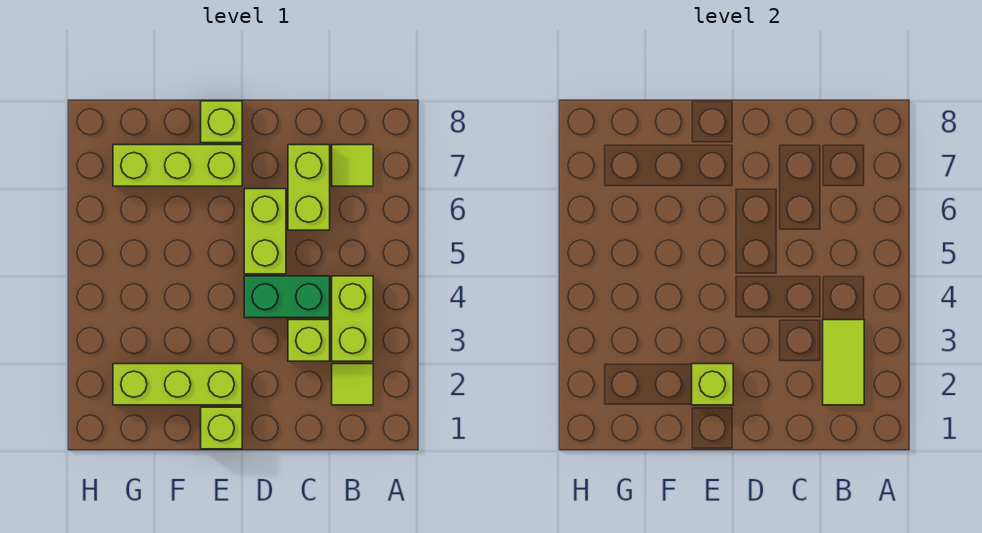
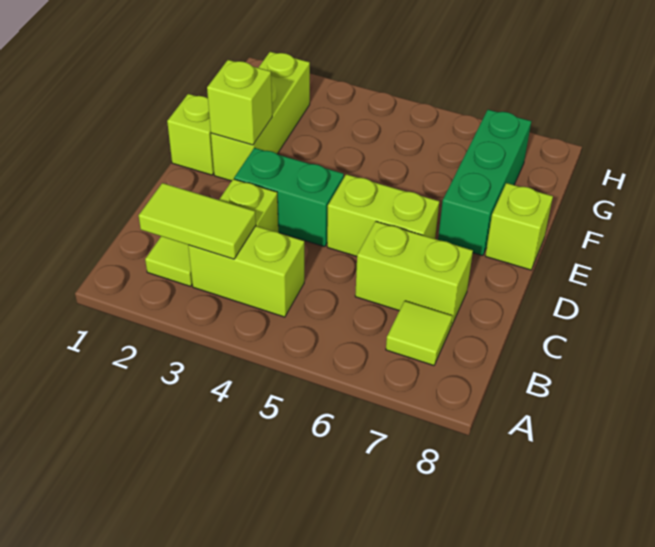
green brick C4:D4 level 1 -> green brick D3:D4 level 1
lime brick E7:G7 level 1 -> green brick E7:G7 level 1

